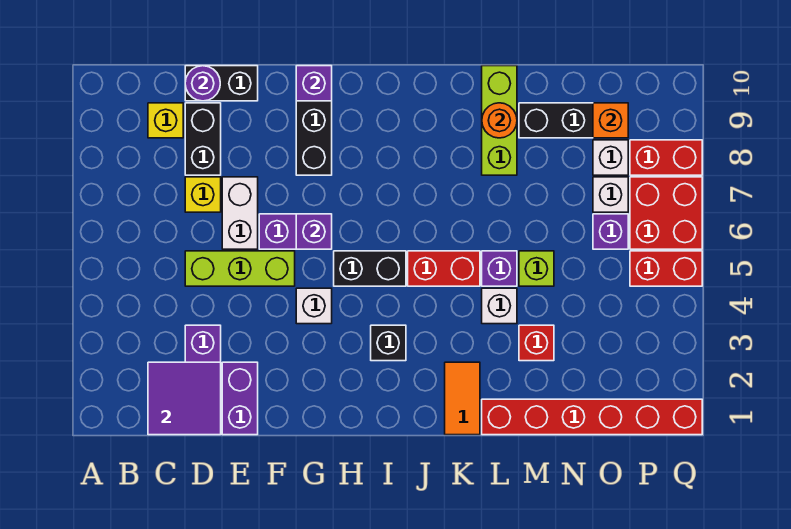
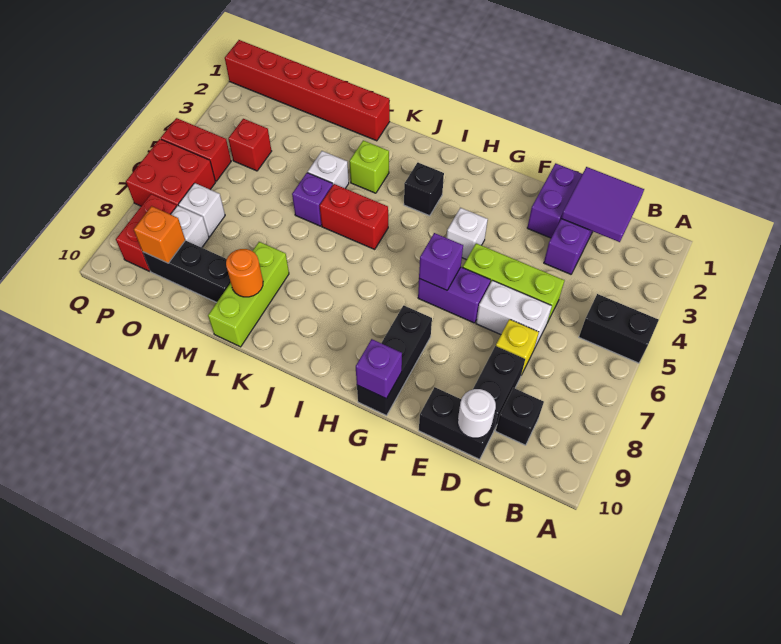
yellow brick C9 level 1 -> black brick C9 level 1
purple round brick D10 level 2 -> white round brick D10 level 2
white brick E6:E7 level 1 -> white brick D6:E6 level 1
black brick H5:I5 level 1 -> black brick A5:B5 level 1
orange tile K1:K2 level 1 -> none
red brick M3 level 1 -> red brick O4 level 1
lime brick M5 level 1 -> lime brick K3 level 1
purple brick O6 level 1 -> none
red brick P8:Q8 level 1 -> red brick P8:P9 level 1

